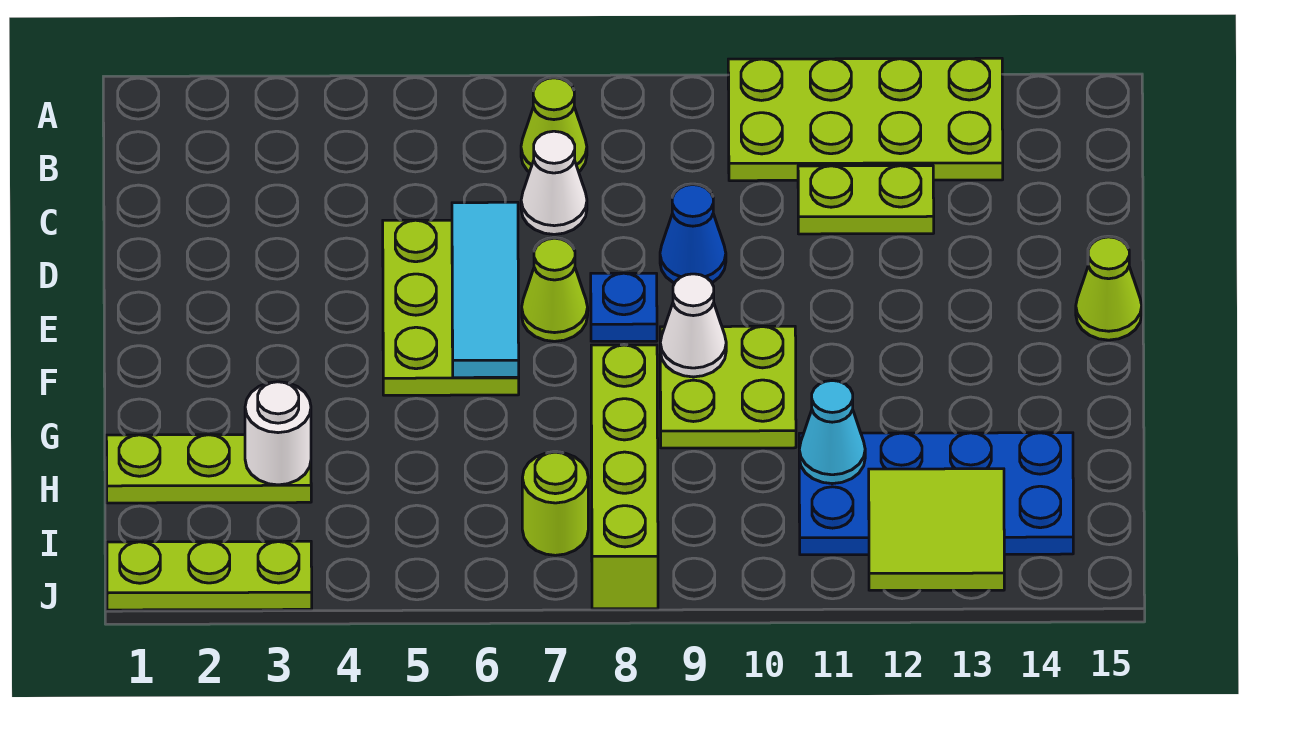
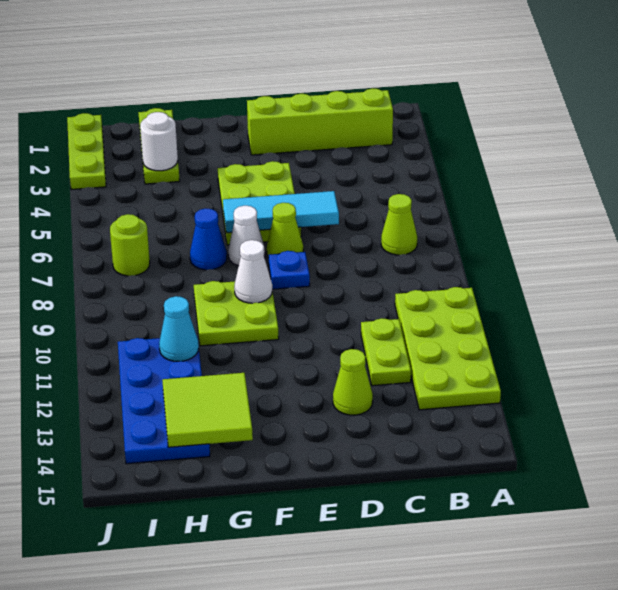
white cone C7 level 1 -> white cone F7 level 1
lime plate D5:F6 level 1 -> lime plate E4:F6 level 1
blue cone D9 level 1 -> blue cone G7 level 1
lime cone E15 level 1 -> lime cone D13 level 1
lime brick G8:J8 level 1 -> lime brick B2:E2 level 1
lime tile I12:J13 level 2 -> lime tile G13:H14 level 2

